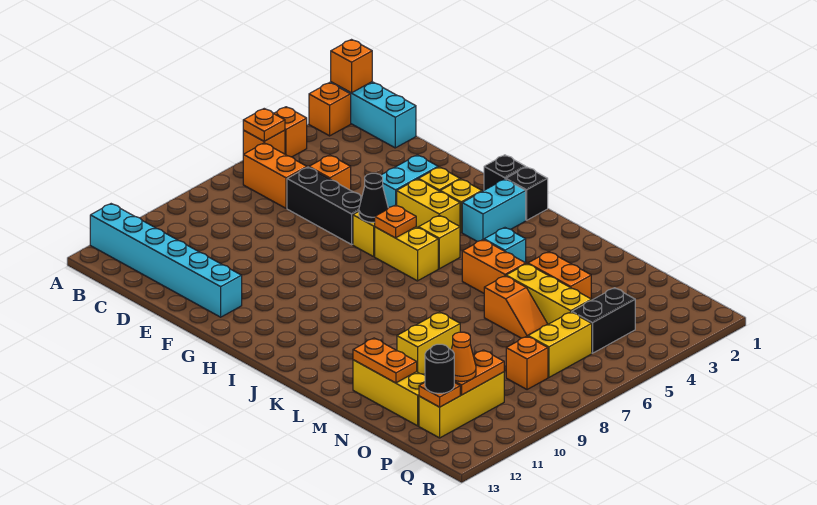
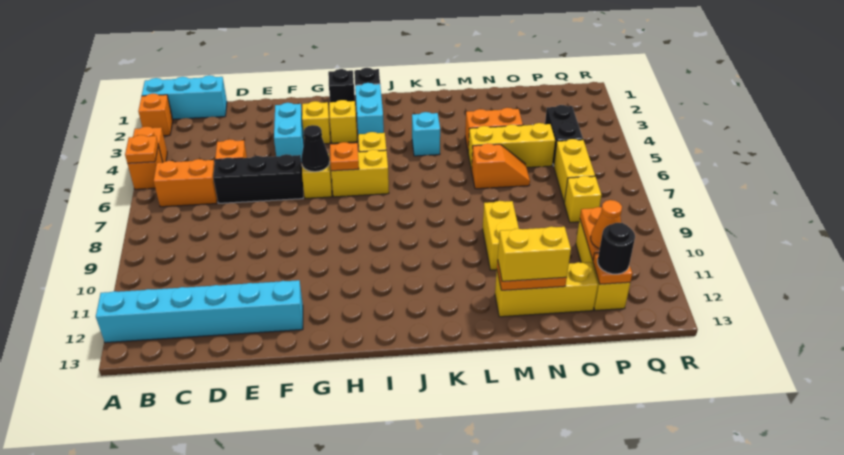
orange brick A1 level 2 -> none
yellow brick G4:H4 level 1 -> yellow brick M12:N12 level 3
orange brick K5:L5 level 1 -> none
orange brick P8 level 1 -> yellow brick P8 level 1

